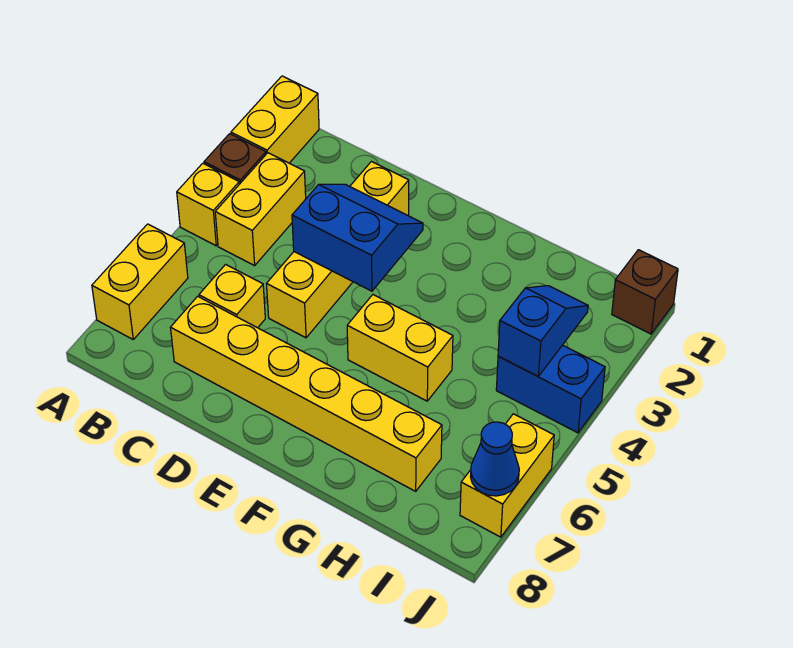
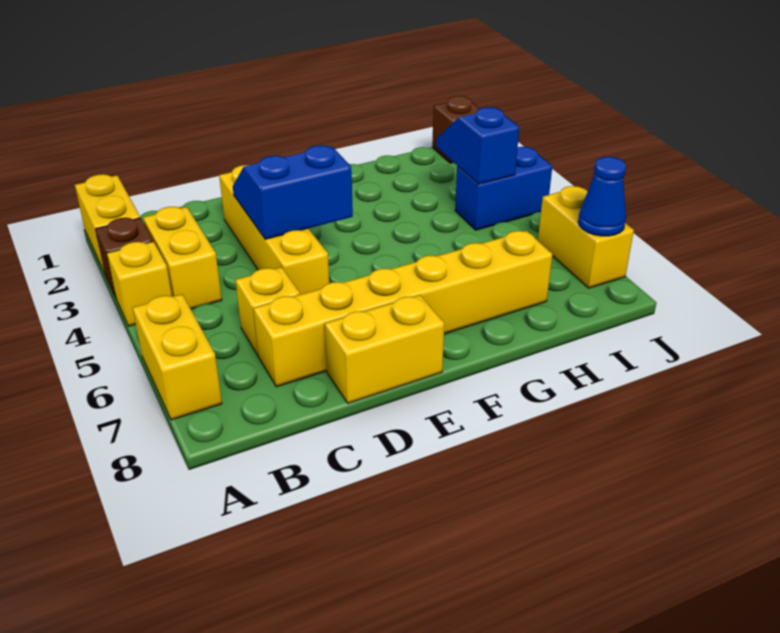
yellow brick F5:G5 level 1 -> yellow brick D8:E8 level 1

